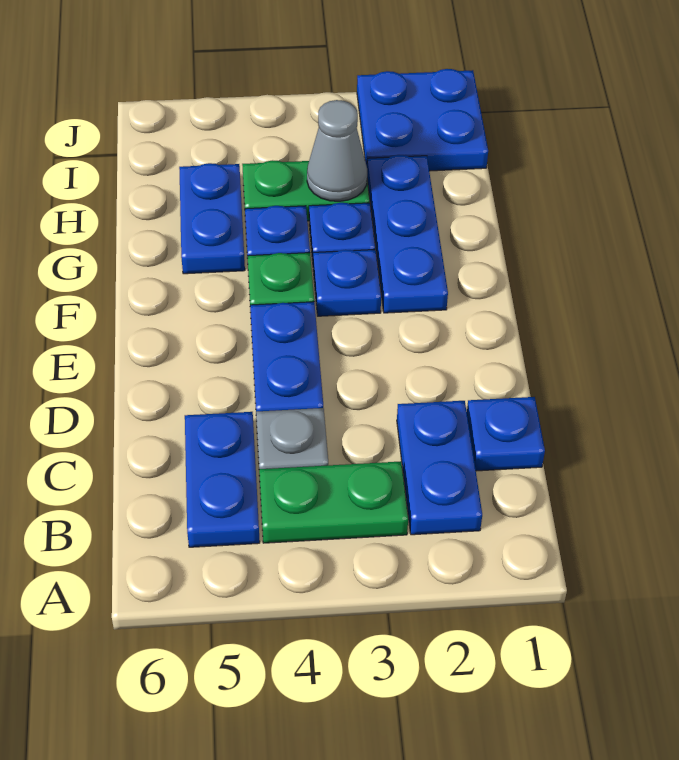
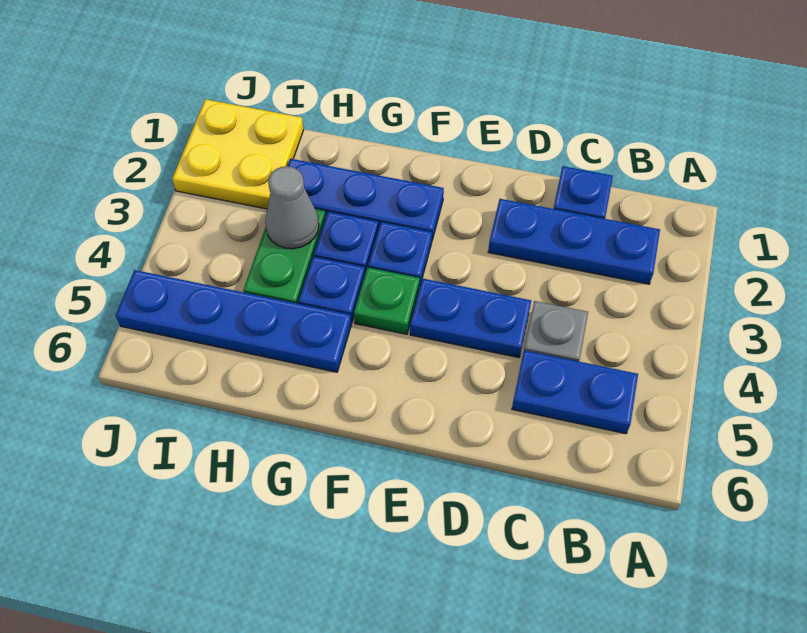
blue plate B2:C2 level 1 -> blue plate B2:D2 level 1
green plate B3:B4 level 1 -> none
blue plate G5:H5 level 1 -> blue plate G5:J5 level 1
blue plate I1:J2 level 1 -> yellow plate I1:J2 level 1

